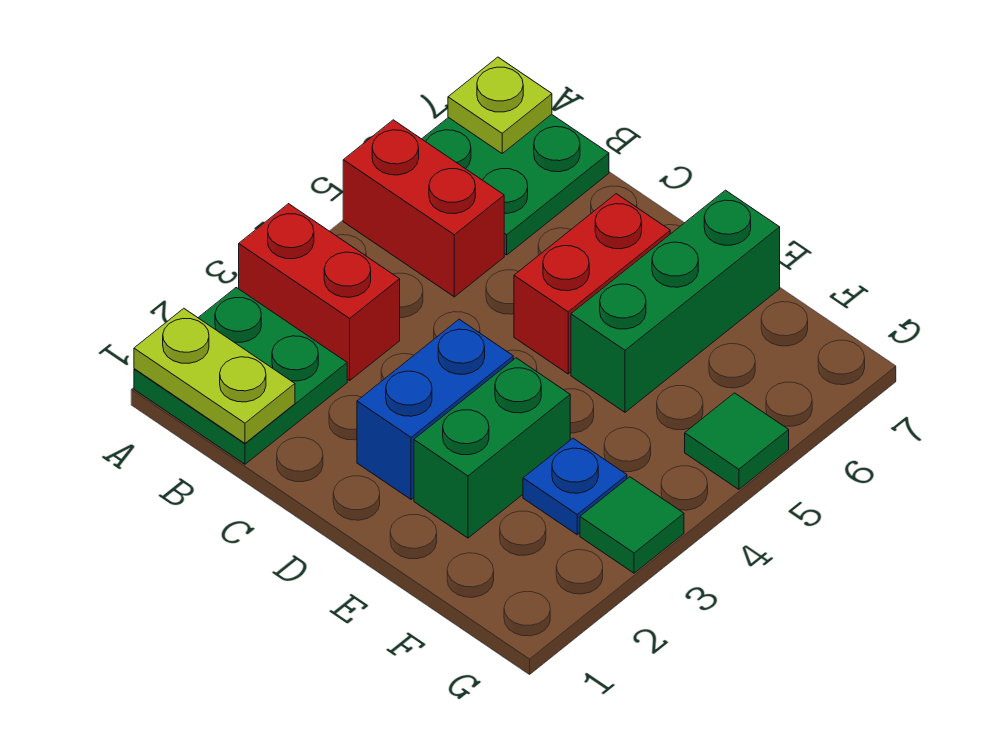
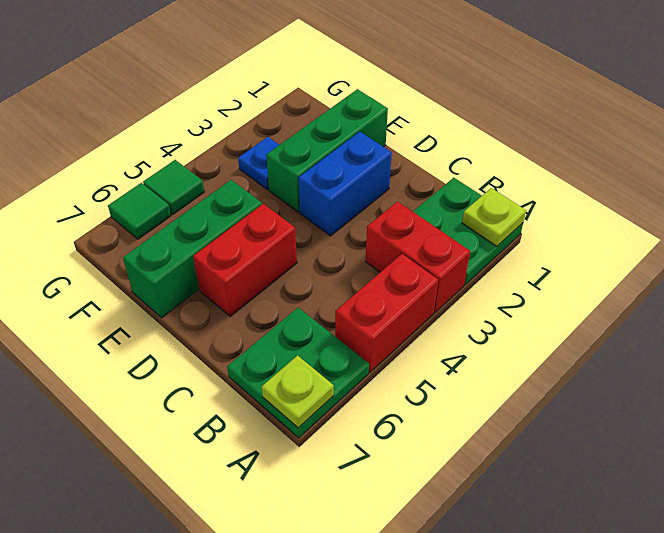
lime plate A1:B1 level 2 -> lime plate A1 level 2
red brick A5:B5 level 1 -> red brick A4:A5 level 1
green brick E2:E3 level 1 -> green brick E1:E3 level 1
green tile G3 level 1 -> green tile G6 level 1

